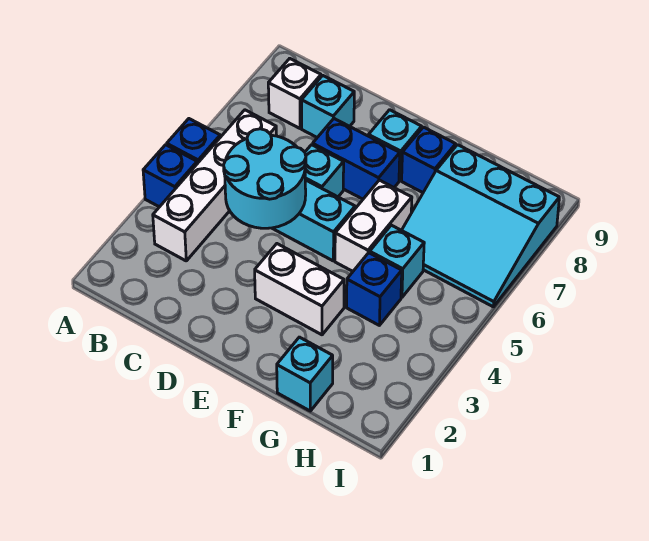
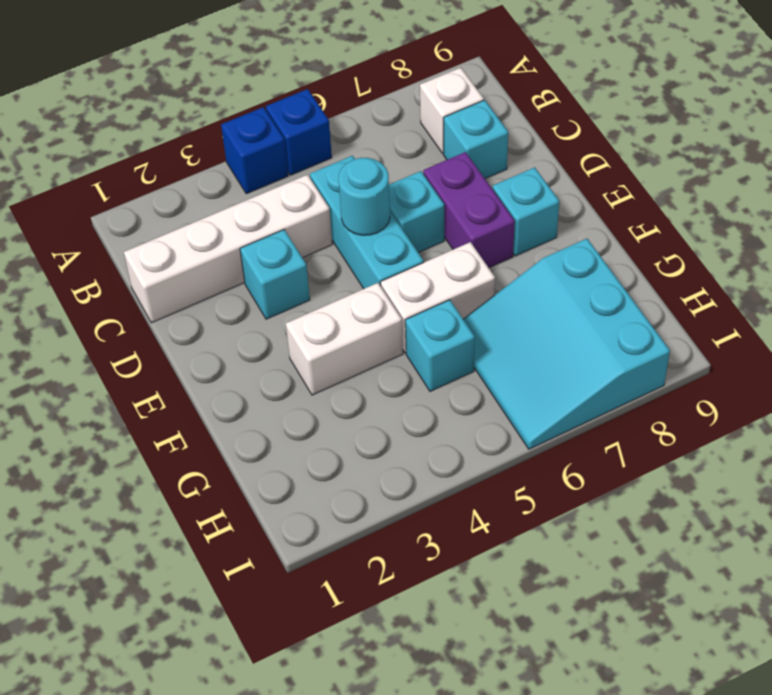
white brick B3:B6 level 1 -> white brick C1:C4 level 1
cyan round brick C4:D5 level 2 -> cyan round brick D5 level 2
blue brick D7:E7 level 1 -> purple brick D7:E7 level 1
white brick E3:F3 level 1 -> white brick F3:F4 level 1
blue brick F8 level 1 -> none
cyan brick G1 level 1 -> cyan brick D3 level 1
blue brick G4 level 1 -> none

